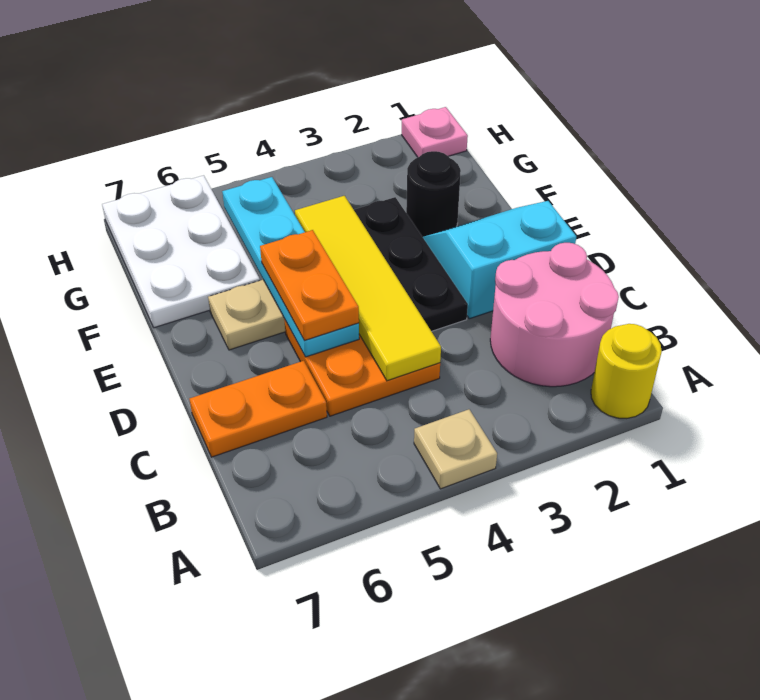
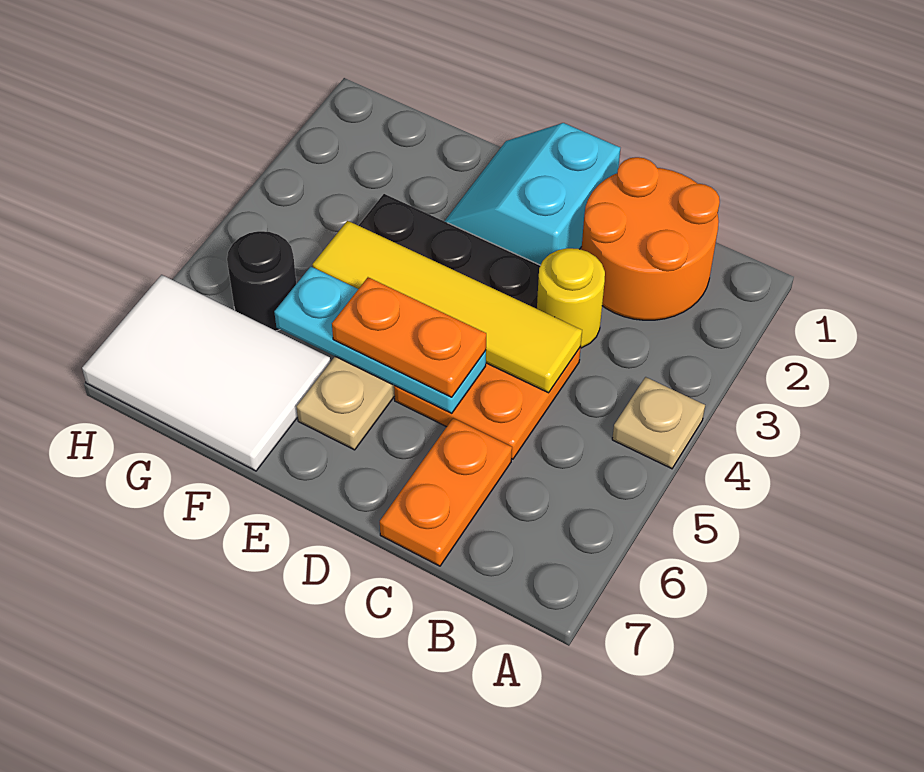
yellow round brick A1 level 1 -> yellow round brick C3 level 1
pink round brick B1:C2 level 1 -> orange round brick B1:C2 level 1
cyan plate D5:G5 level 2 -> cyan plate D5:F5 level 2
black round brick F2 level 1 -> black round brick G5 level 1
white plate F6:H7 level 1 -> white tile F6:H7 level 1
pink plate H1 level 1 -> none

